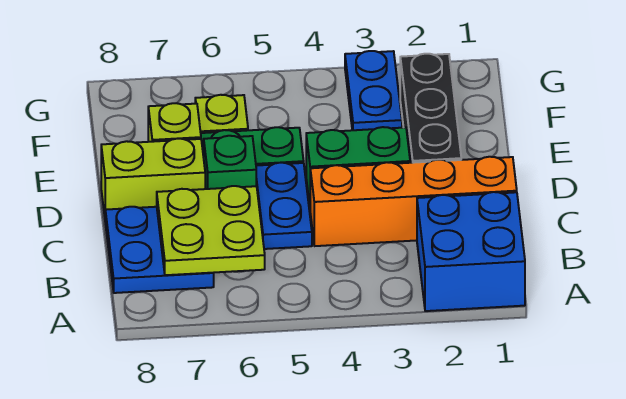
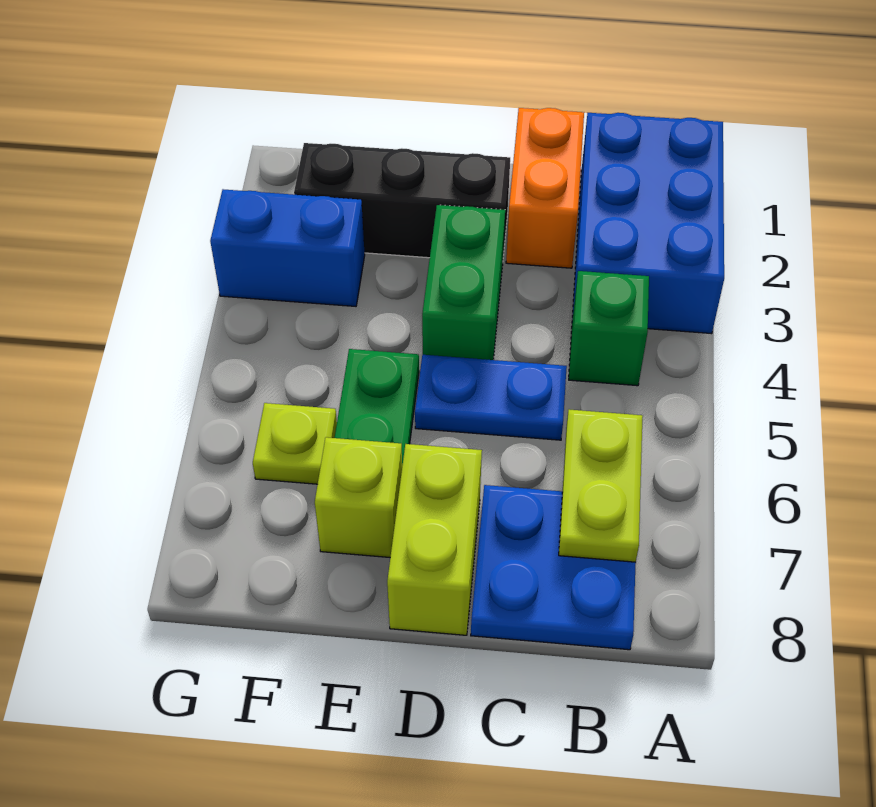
blue brick A1:B2 level 1 -> blue brick A1:B3 level 1
lime plate B6:C7 level 2 -> lime plate B6:B7 level 2
orange brick C1:C4 level 1 -> orange brick C1:C2 level 1
green brick D6 level 1 -> green brick B4 level 1
blue plate F3:G3 level 1 -> blue brick F3:G3 level 1

